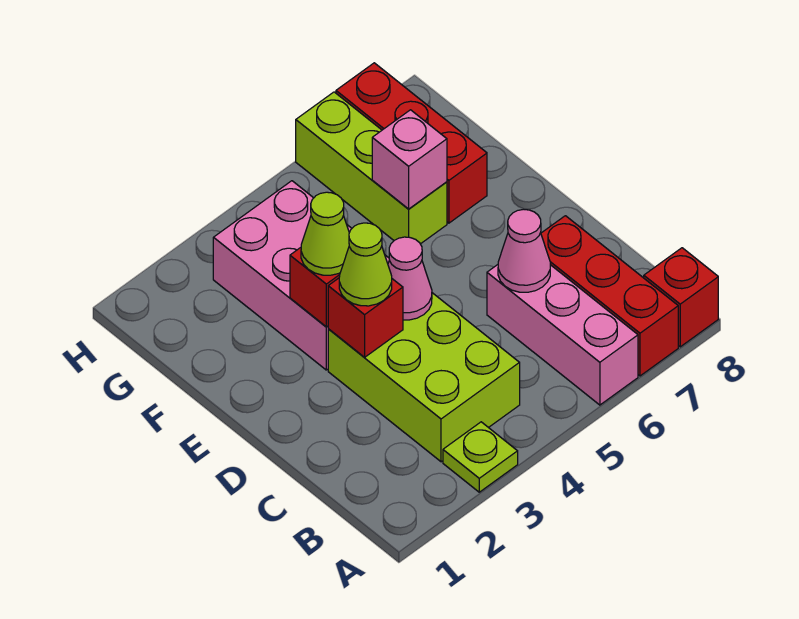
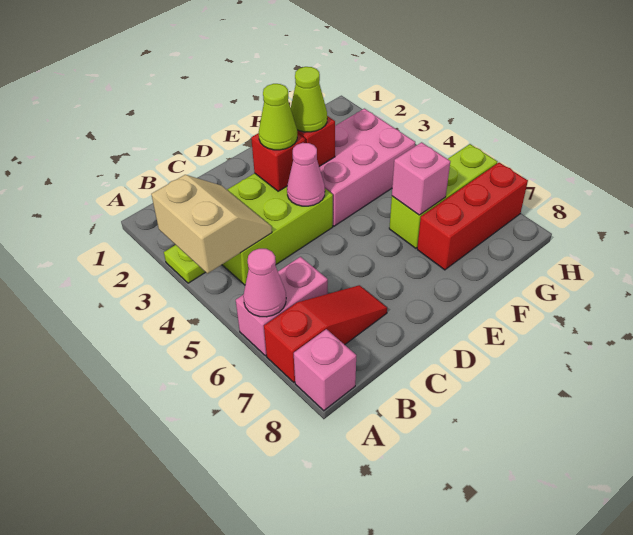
none -> tan slope A3:B4 level 2 top A
pink brick A6:C6 level 1 -> pink brick A6:B6 level 1
red brick A7:C7 level 1 -> red slope A7:C7 level 1 top A
red brick A8 level 1 -> pink brick A8 level 1
pink cone C6 level 2 -> pink cone A6 level 2

